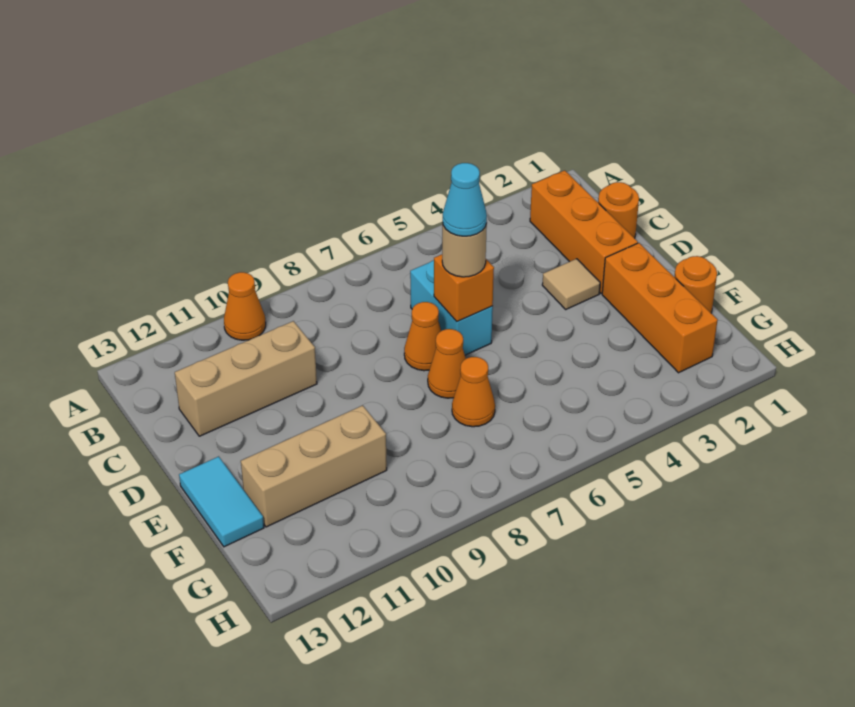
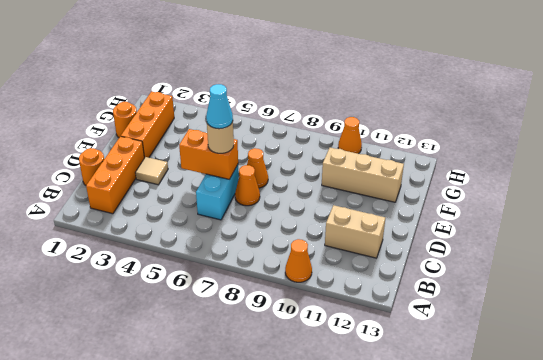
tan brick C10:C12 level 1 -> tan brick C11:C12 level 1
orange brick D6 level 2 -> orange brick D5:D6 level 2
cyan tile E13:F13 level 1 -> none
orange cone F7 level 1 -> orange cone H10 level 1

